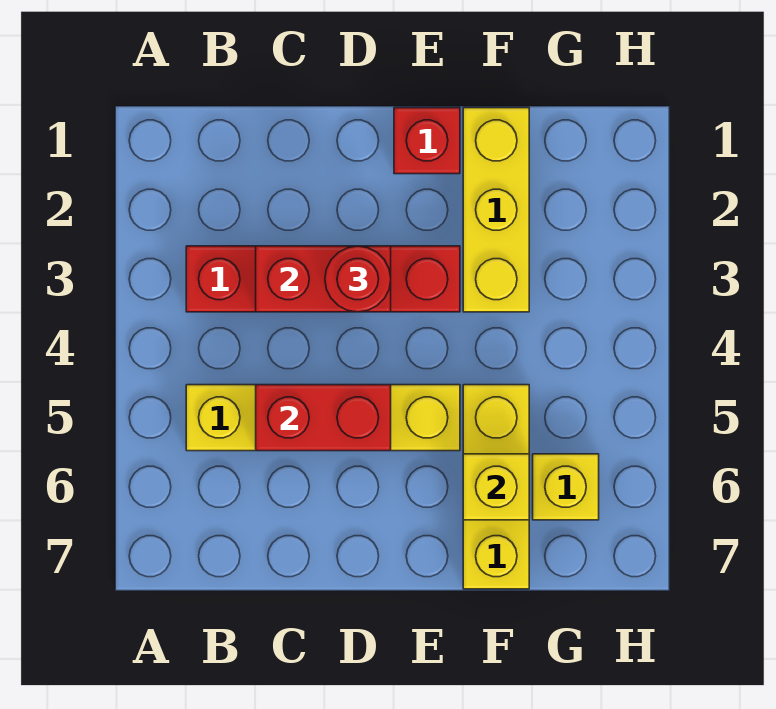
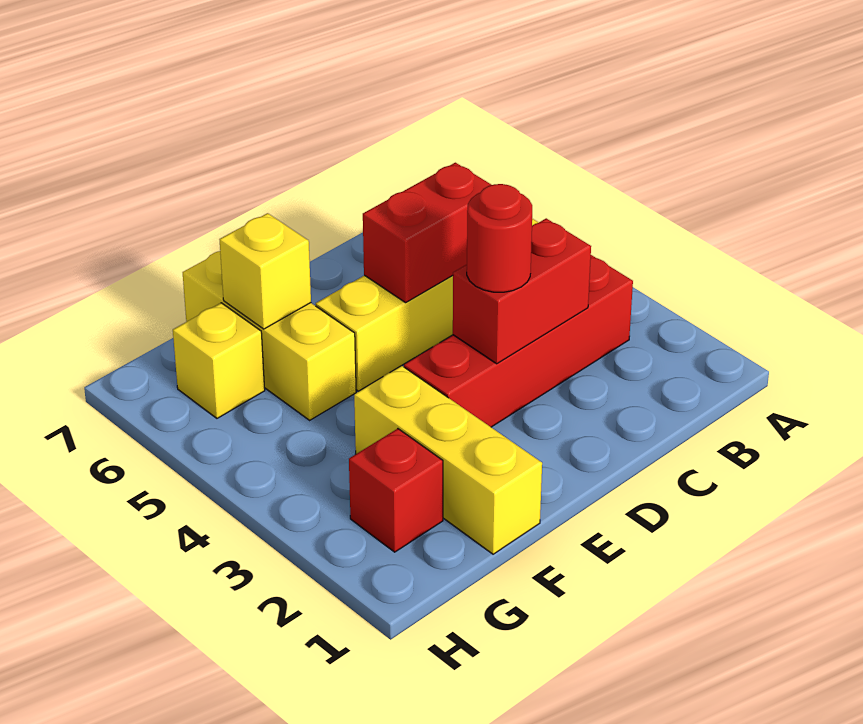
red brick E1 level 1 -> red brick G2 level 1

